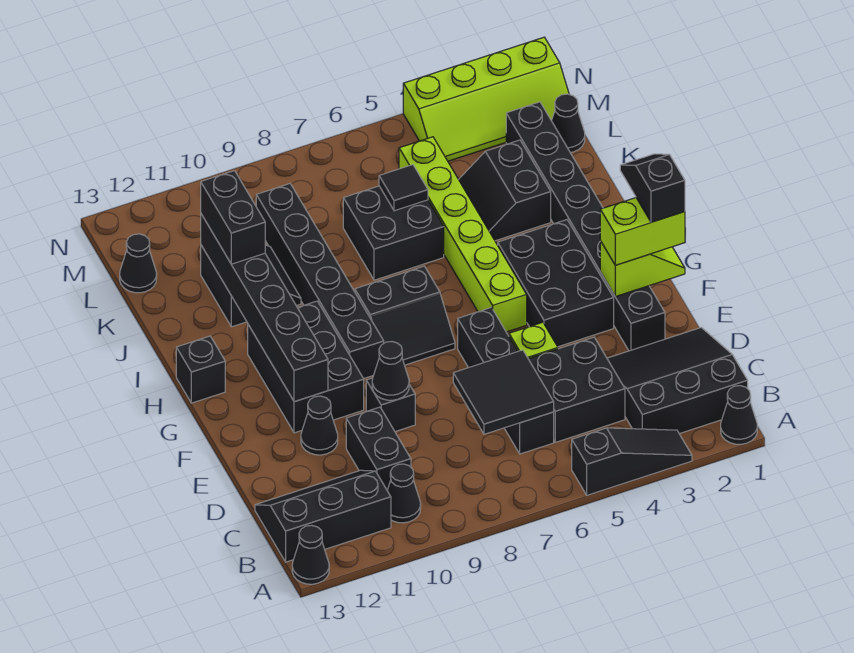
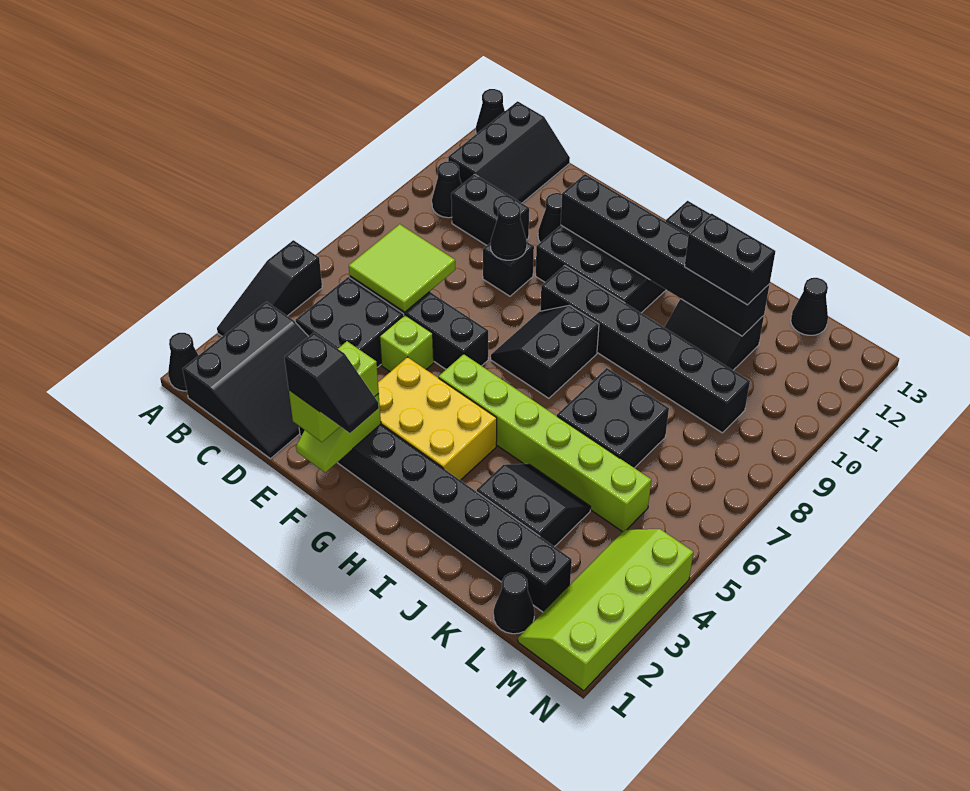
black tile C6:D7 level 2 -> lime tile C6:D7 level 2
black brick F3:H4 level 1 -> yellow brick F3:H4 level 1
black tile K6 level 2 -> none

